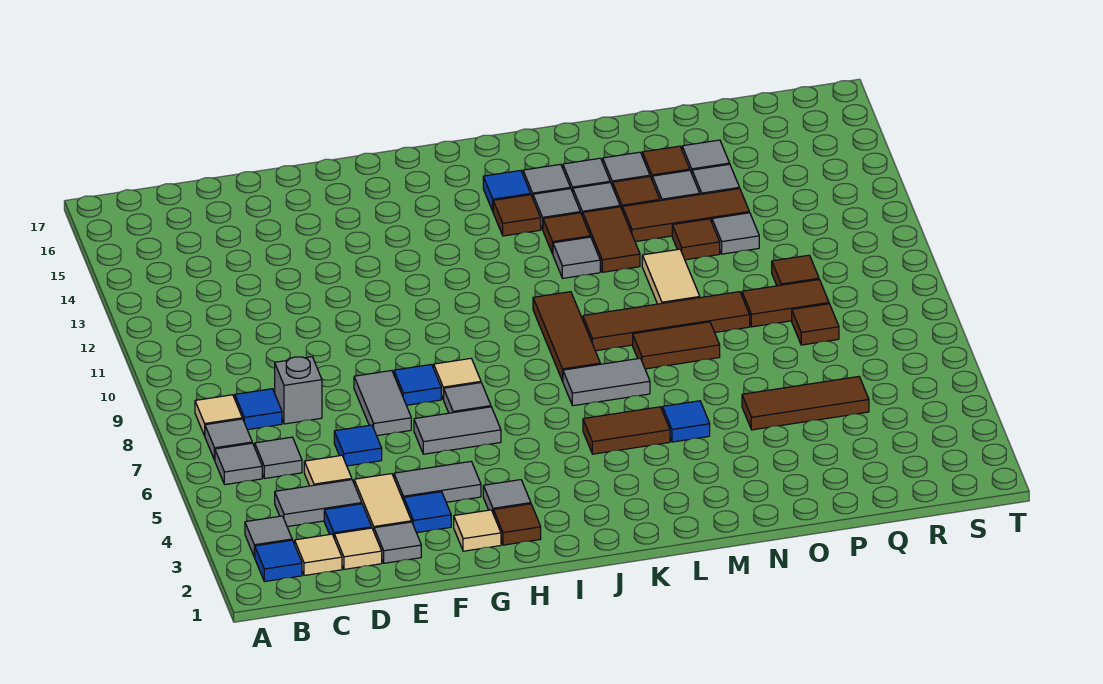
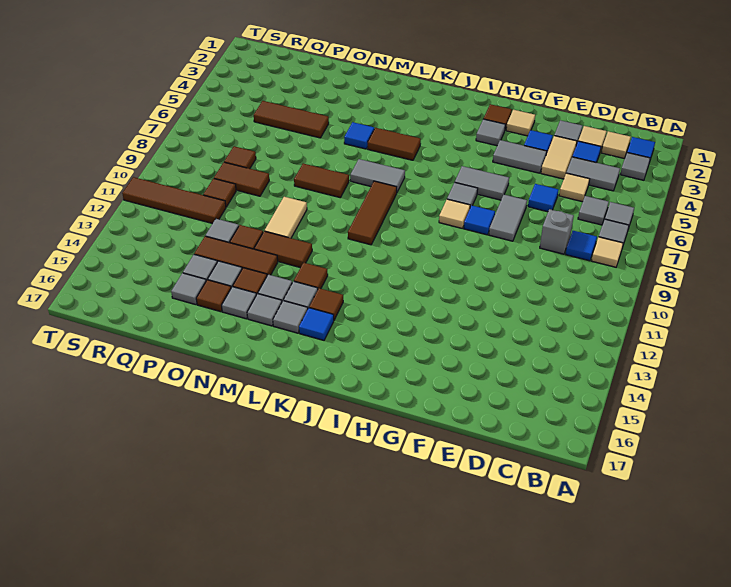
brown tile L9:O9 level 1 -> brown tile Q11:T11 level 1
grey tile L12 level 1 -> none
brown tile M12:M13 level 1 -> brown tile M12:N12 level 1

